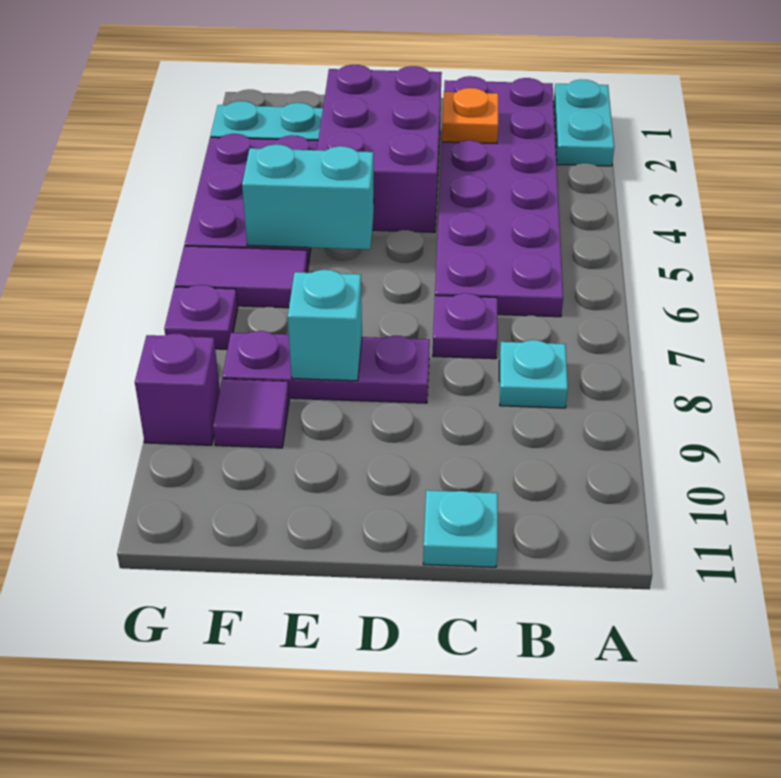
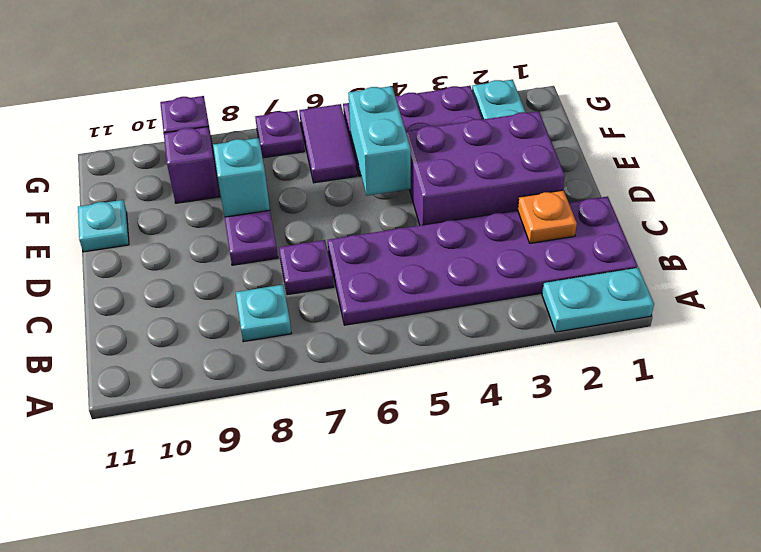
cyan plate C11 level 1 -> cyan plate E11 level 1
purple tile F9 level 1 -> purple brick F9 level 1

